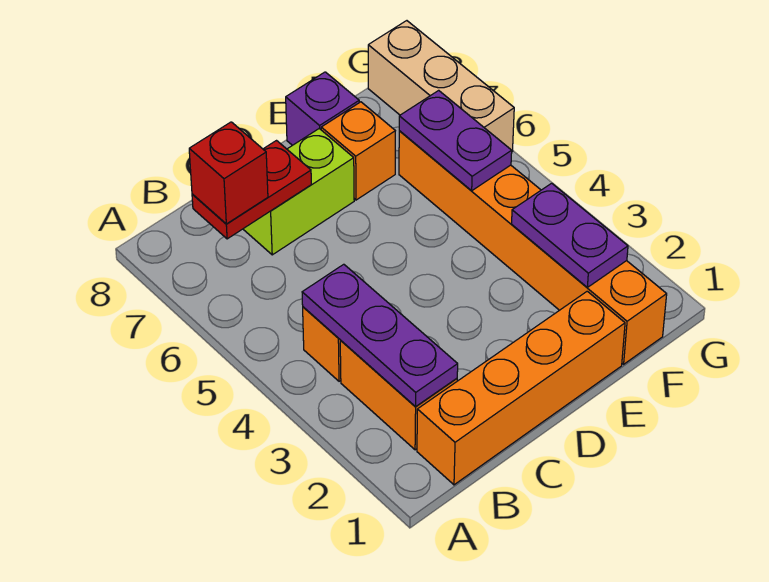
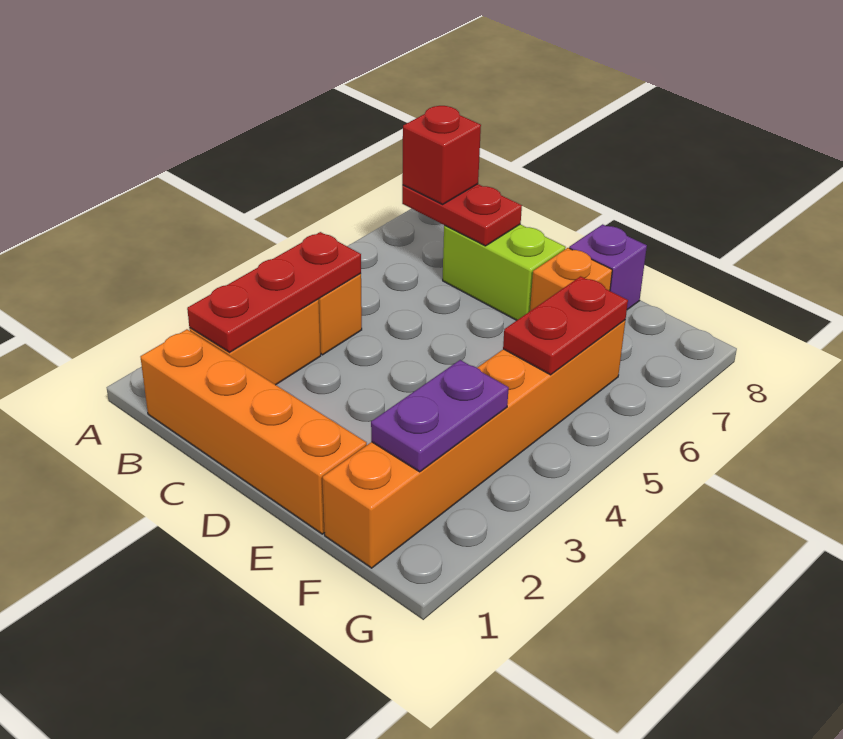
purple plate B2:B4 level 2 -> red plate B2:B4 level 2
purple plate F5:F6 level 2 -> red plate F5:F6 level 2
tan brick G6:G8 level 1 -> none

